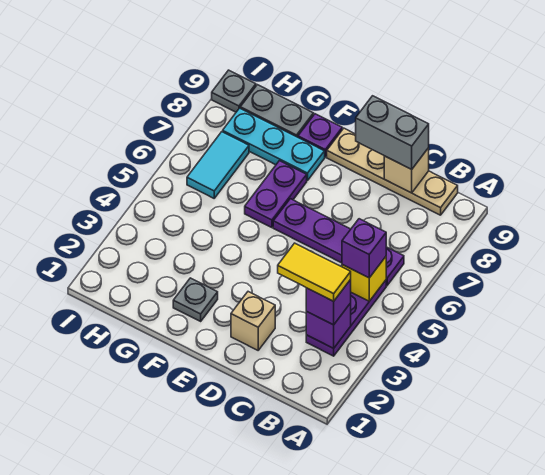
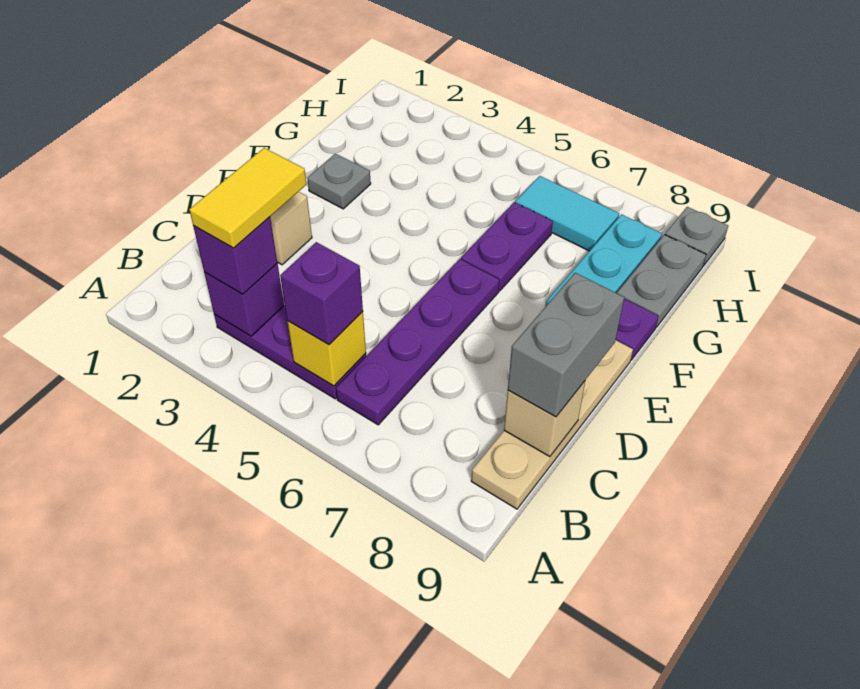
purple plate F6:F7 level 1 -> purple plate F6:G6 level 1

